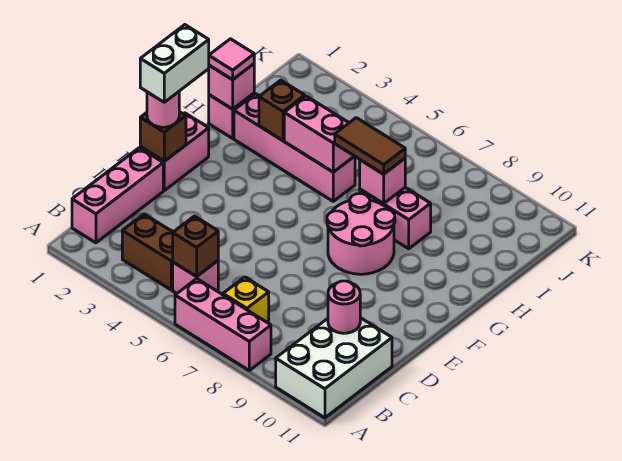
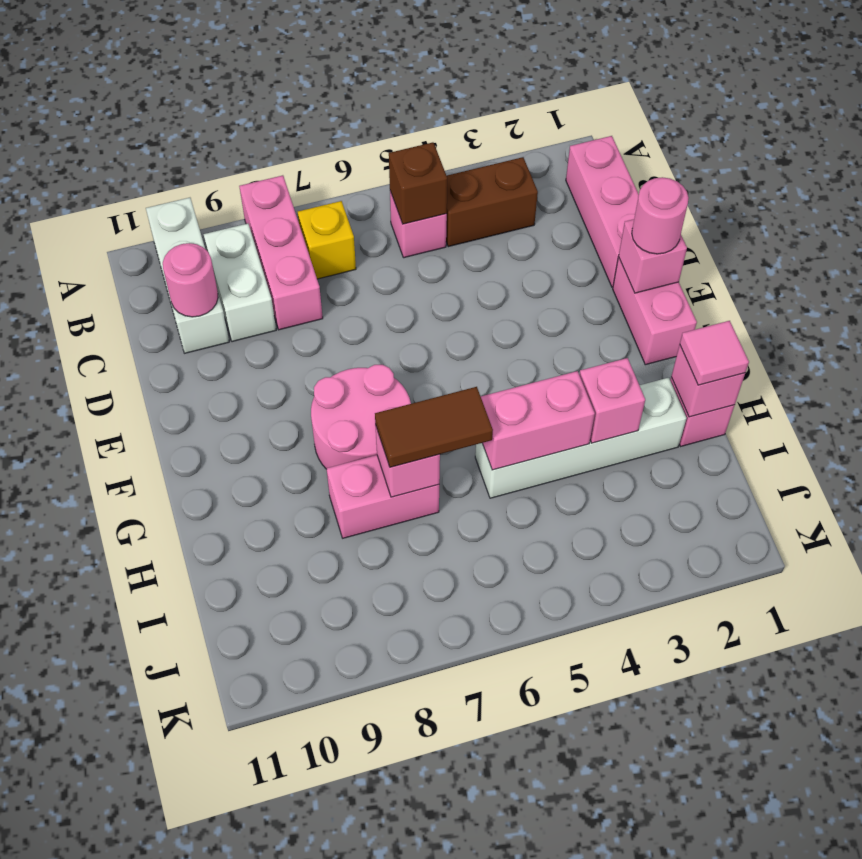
pink brick A6:A8 level 1 -> pink brick A8:C8 level 1
white brick A10:C11 level 1 -> white brick A10:C10 level 1
brown brick E1 level 2 -> pink brick E1 level 2
white brick E1:F1 level 4 -> white brick B9:C9 level 1
pink brick H2:H5 level 1 -> white brick H2:H5 level 1
brown brick H3 level 2 -> pink brick H3 level 2

